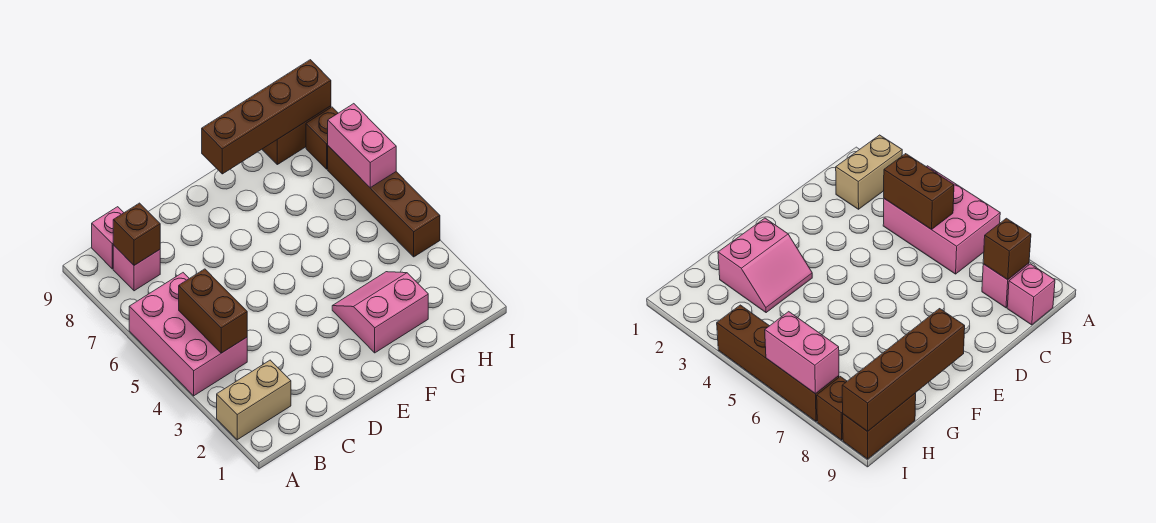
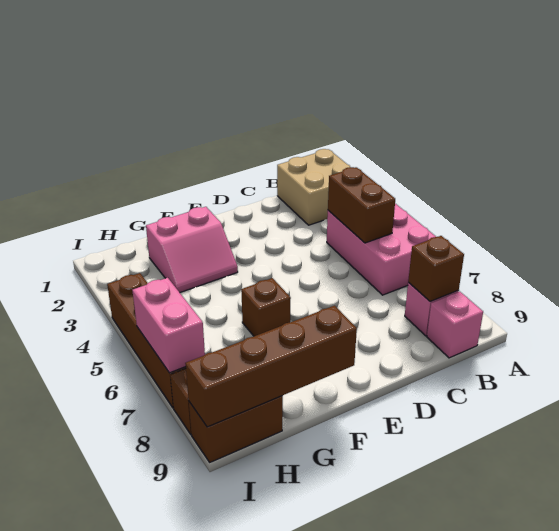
tan brick A2:B2 level 1 -> tan brick A1:B2 level 1
none -> brown brick F6 level 1

